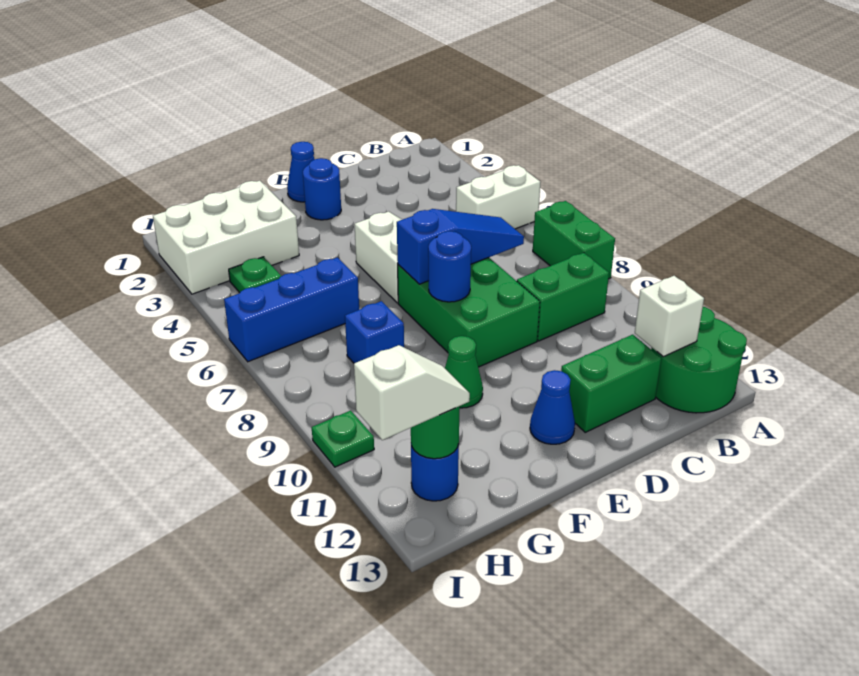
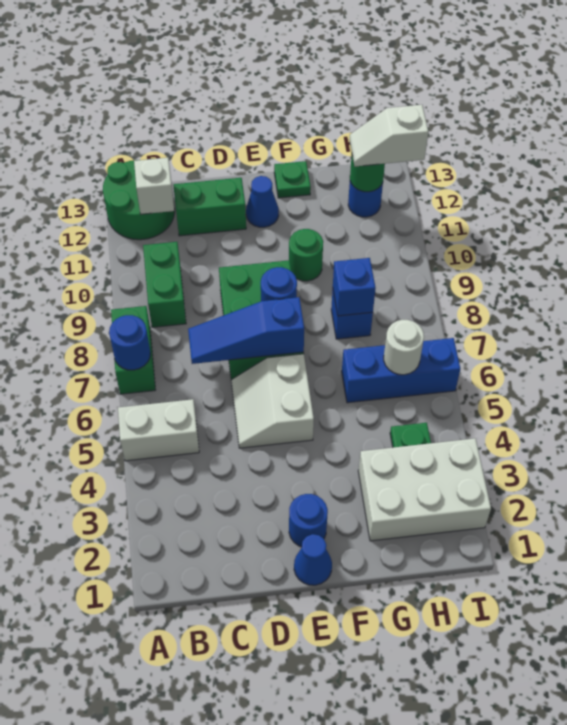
none -> blue round brick A7 level 2
green brick B9:C9 level 1 -> green brick B9:B10 level 1
green cone F10 level 1 -> green round brick F10 level 1
none -> blue brick G8 level 2
none -> white round brick H6 level 2
green plate I10 level 1 -> green plate F13 level 1

